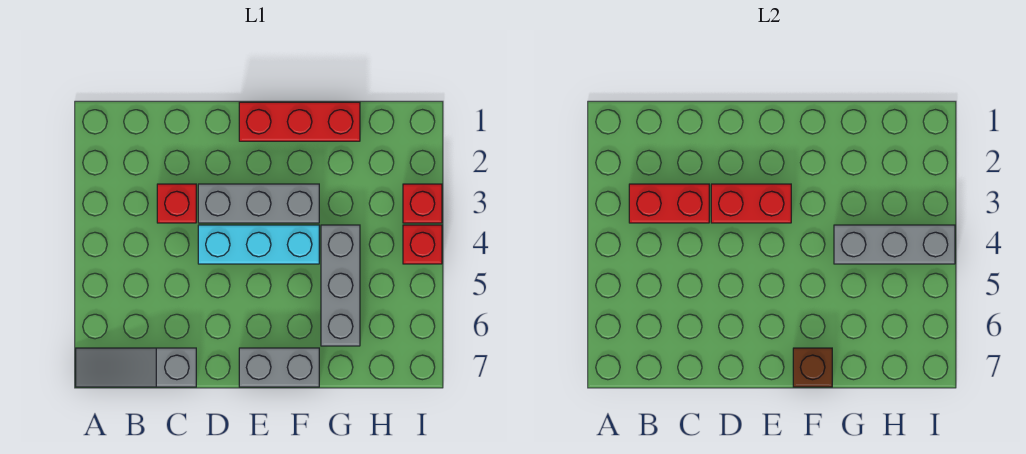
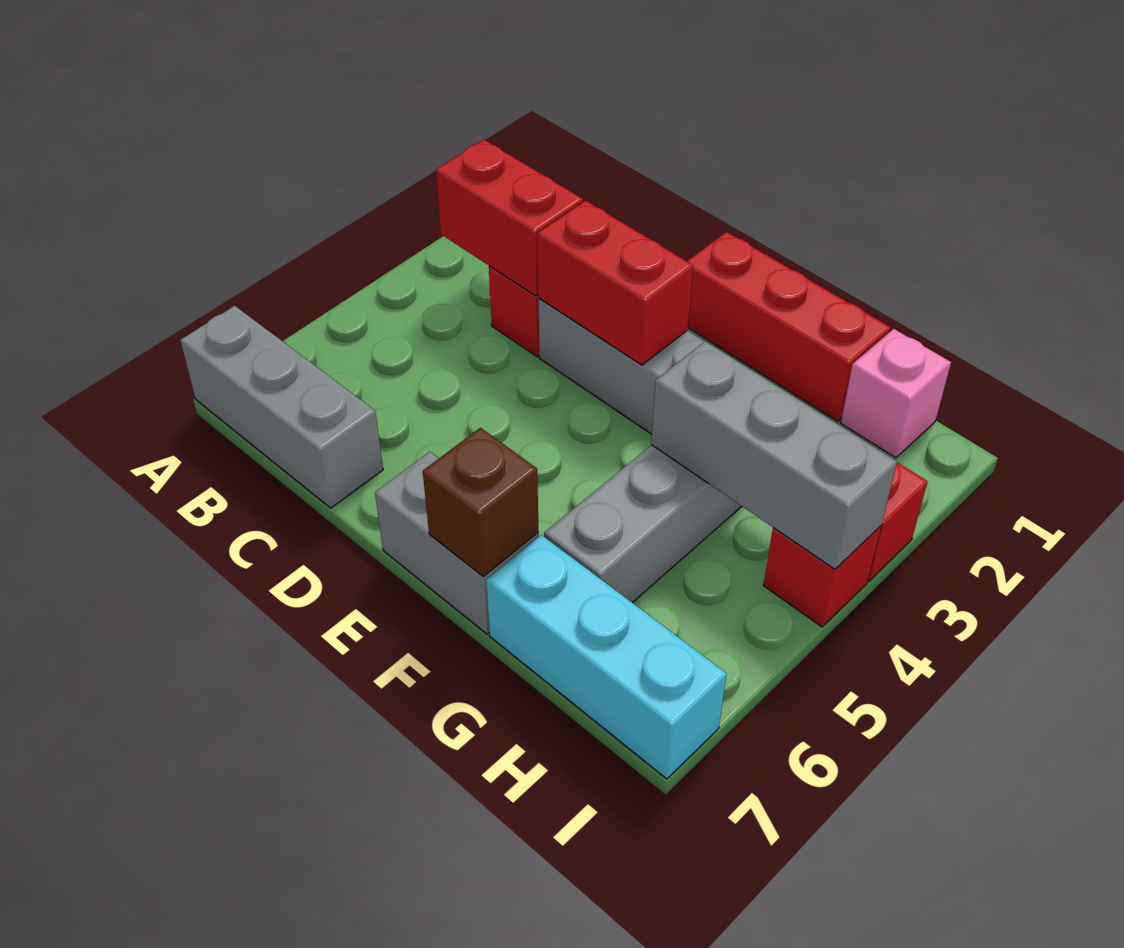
grey slope A7:C7 level 1 top C -> grey brick A7:C7 level 1
cyan brick D4:F4 level 1 -> cyan brick G7:I7 level 1
none -> pink brick H1 level 1

